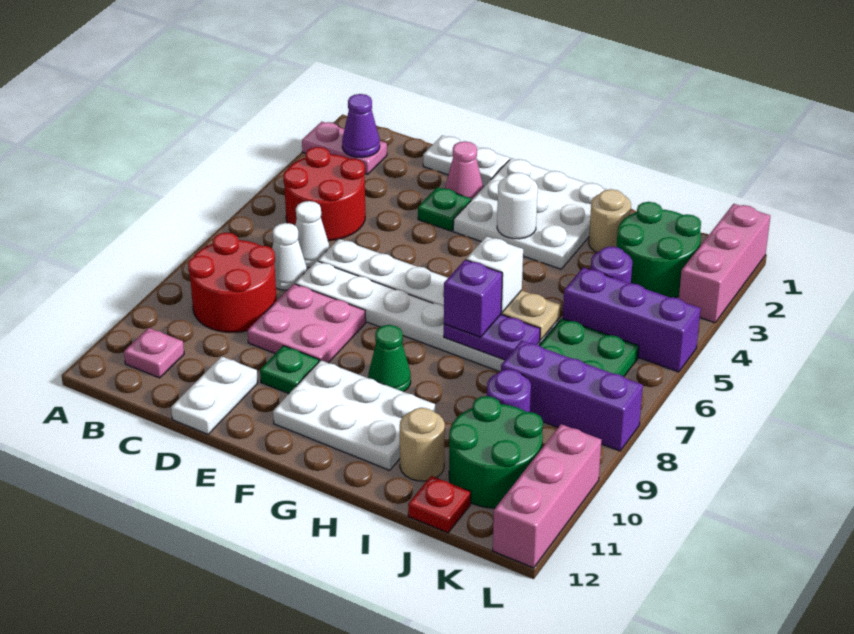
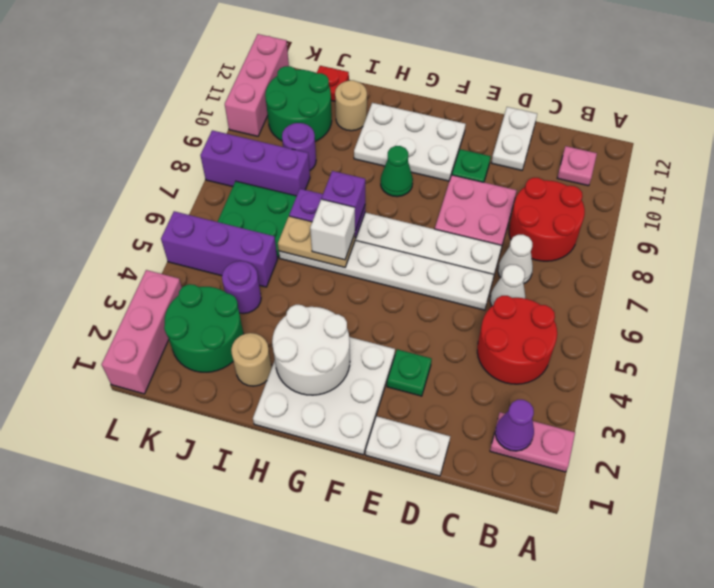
pink cone E2 level 1 -> none
white round brick G3 level 2 -> white round brick G2:H3 level 2

